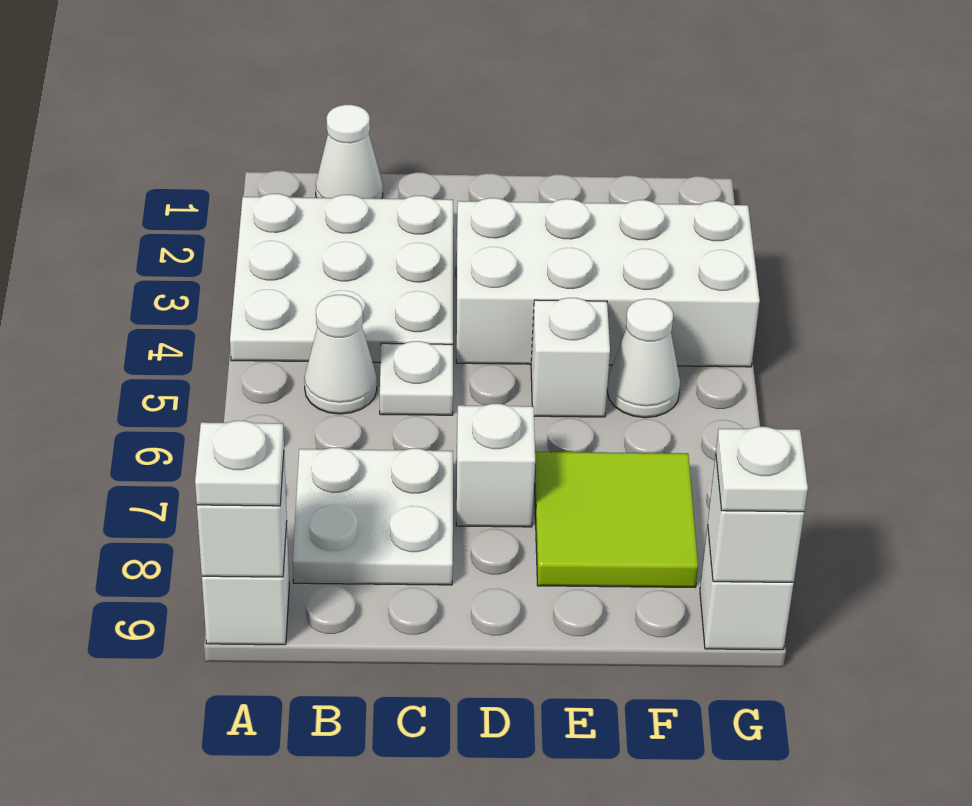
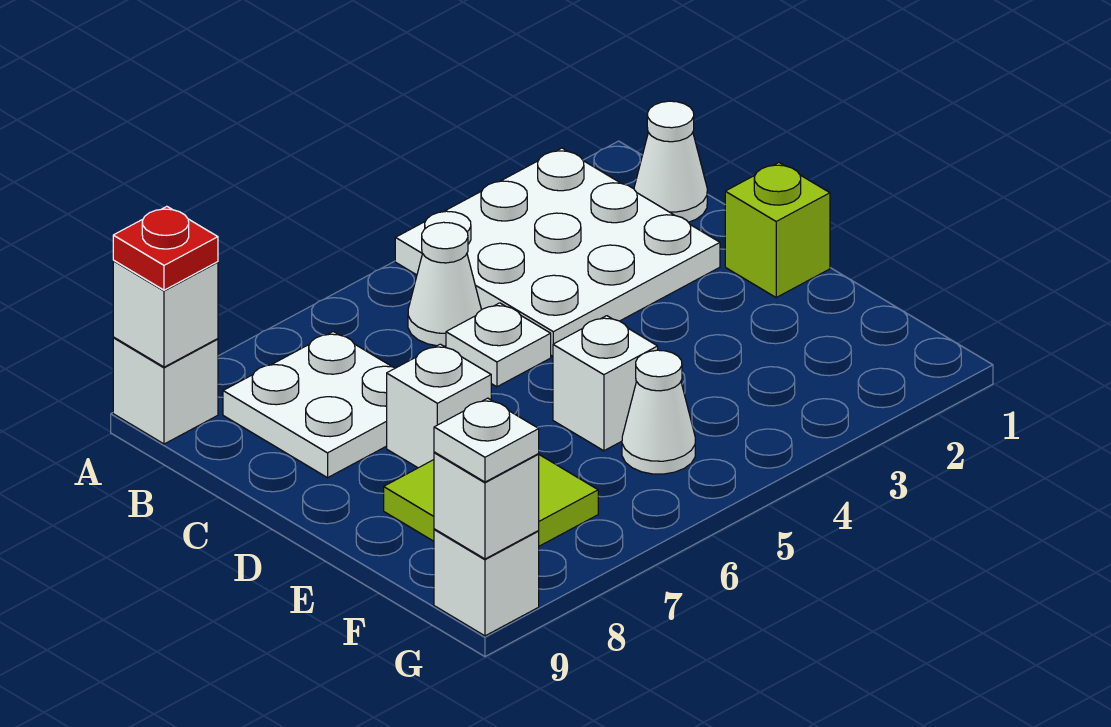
white plate A9 level 3 -> red plate A9 level 3
none -> lime brick D1 level 1
white brick D3:G4 level 1 -> none

